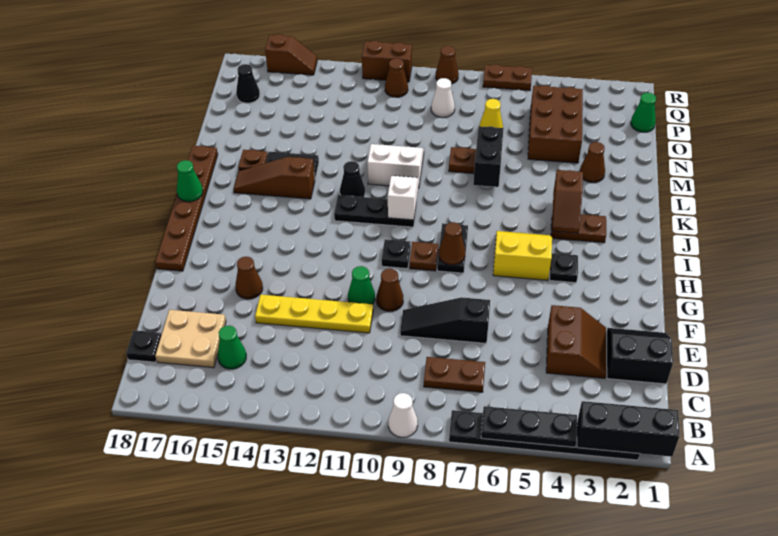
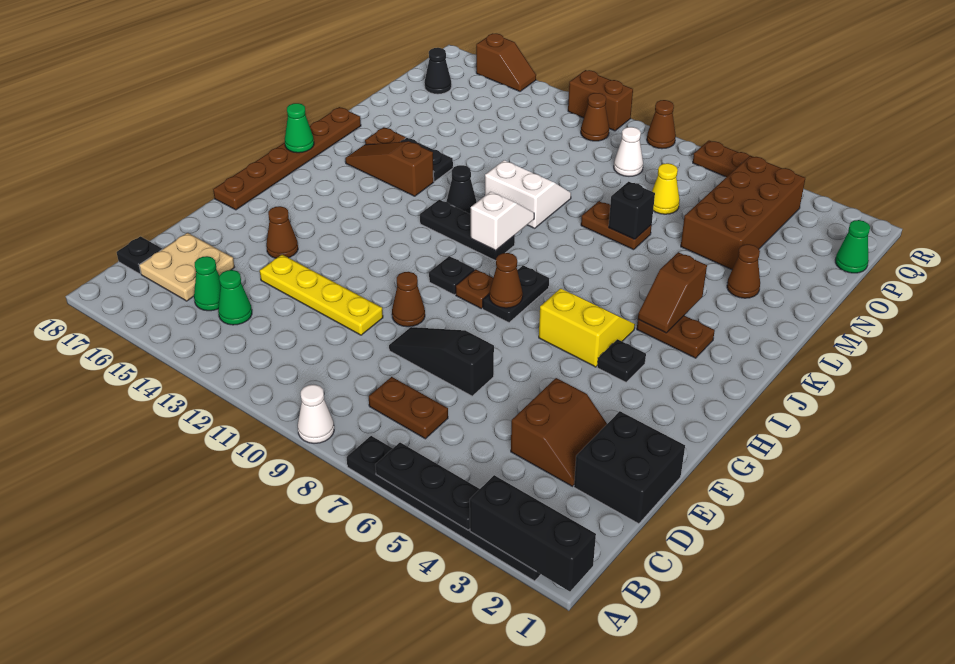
black slope D1:E2 level 1 top D -> black brick D1:E2 level 1
green cone F11 level 1 -> green cone C14 level 1
black brick L7:M7 level 2 -> black brick M7 level 2
brown brick N4:P5 level 1 -> brown brick N4:Q5 level 1

